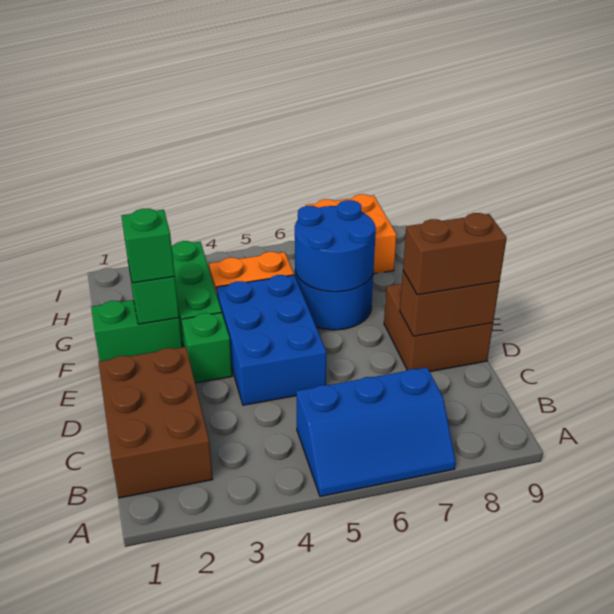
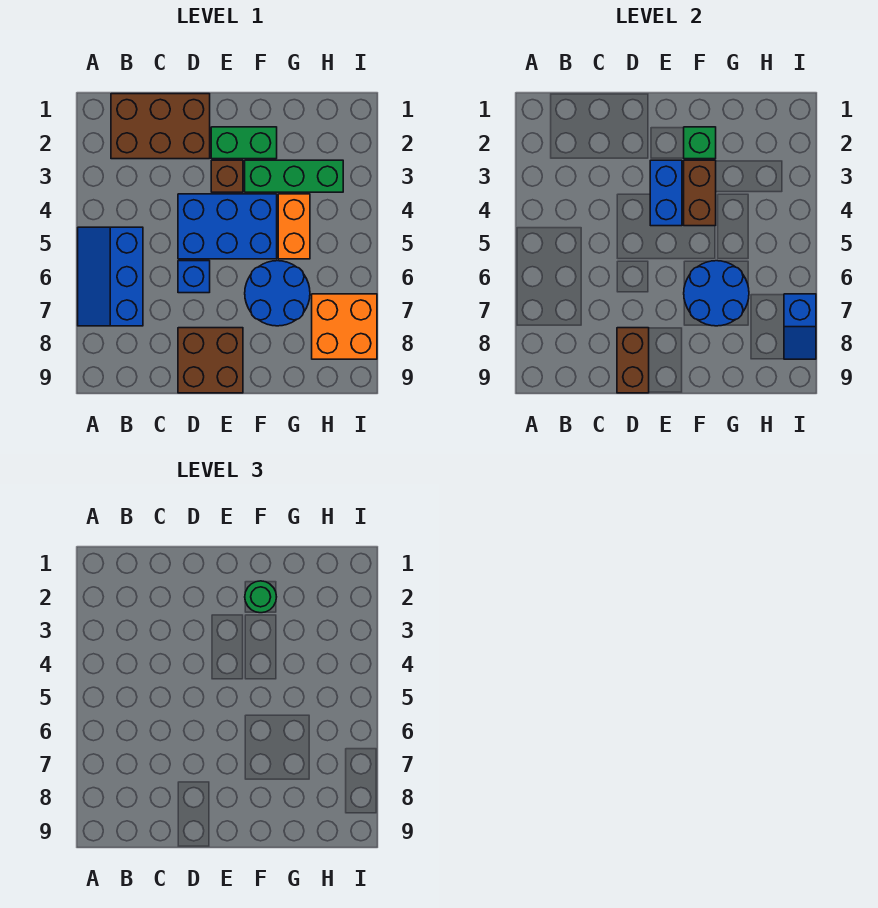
none -> blue brick D6 level 1
brown brick D8:D9 level 3 -> brown brick F3:F4 level 2
green brick E3 level 1 -> brown brick E3 level 1
none -> blue brick E3:E4 level 2
green brick F1:F2 level 1 -> green brick E2:F2 level 1
green brick F2 level 3 -> green round brick F2 level 3
none -> blue slope I7:I8 level 2 top 7

